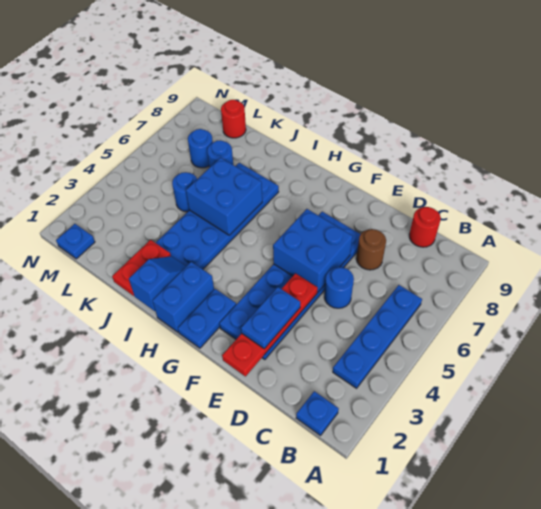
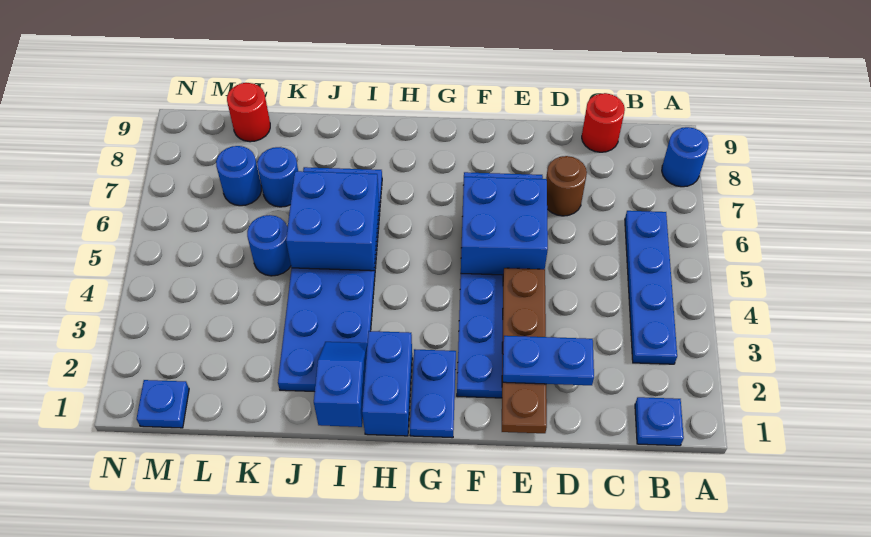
blue round brick D5 level 1 -> blue round brick A8 level 1
red plate E1:E4 level 2 -> brown plate E1:E4 level 2
blue plate E2:E3 level 3 -> blue plate D2:E2 level 3
red plate J1:J2 level 2 -> none

